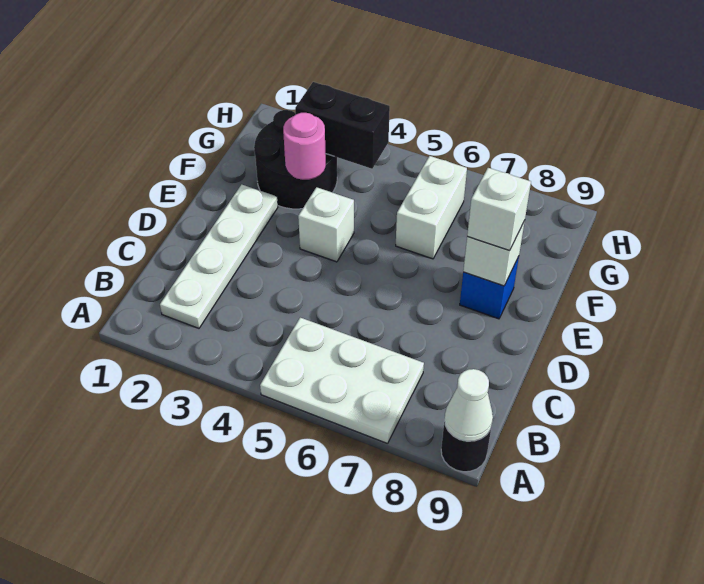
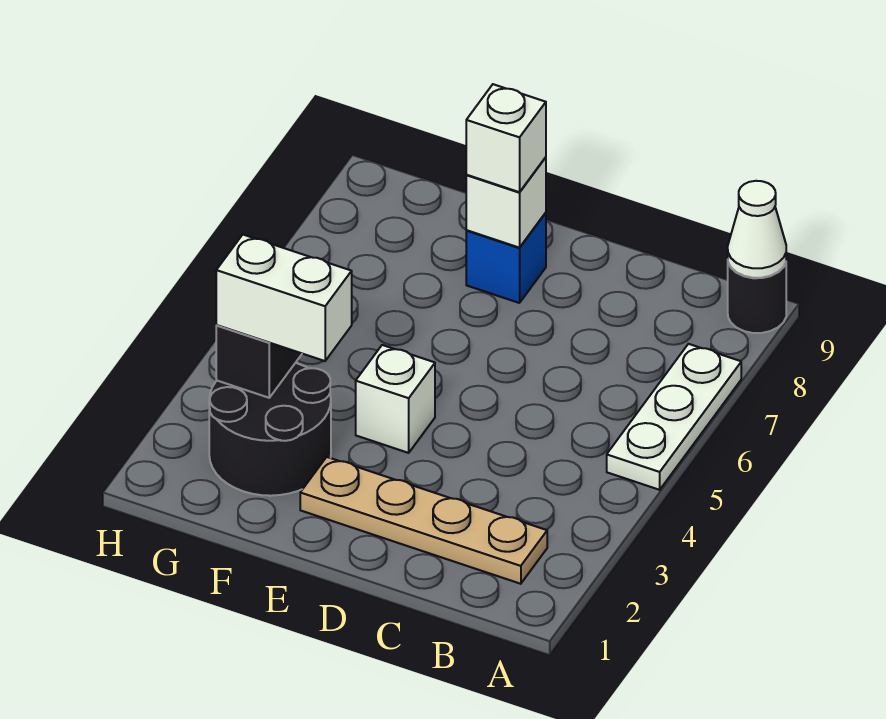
white plate A5:B7 level 1 -> white plate A5:A7 level 1
white plate B2:E2 level 1 -> tan plate B2:E2 level 1
pink round brick F3 level 2 -> none
white brick F6:G6 level 1 -> white brick F3:G3 level 3

